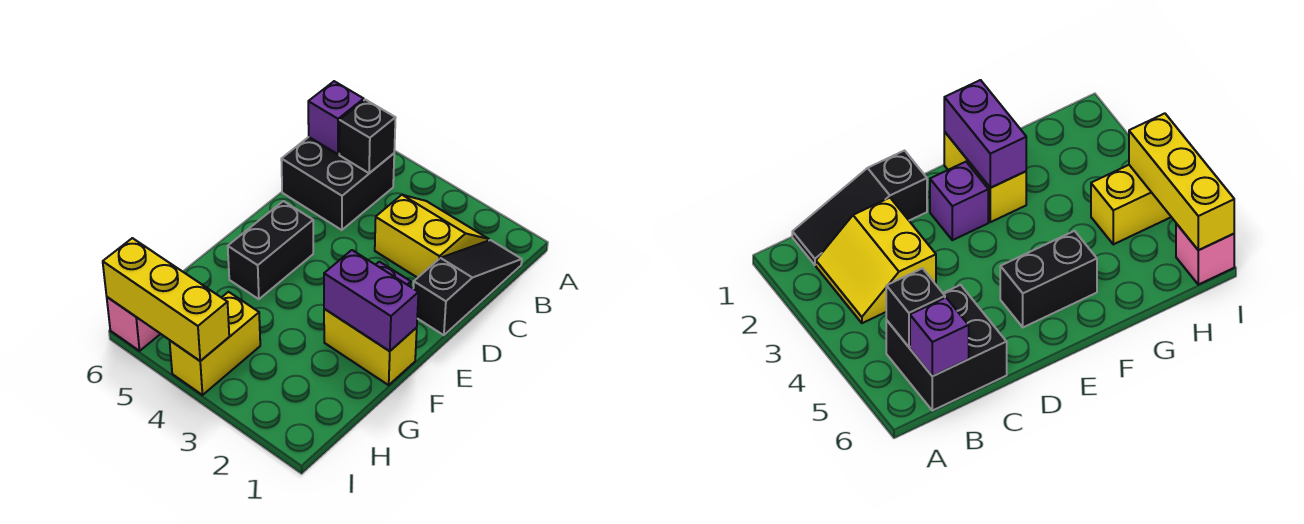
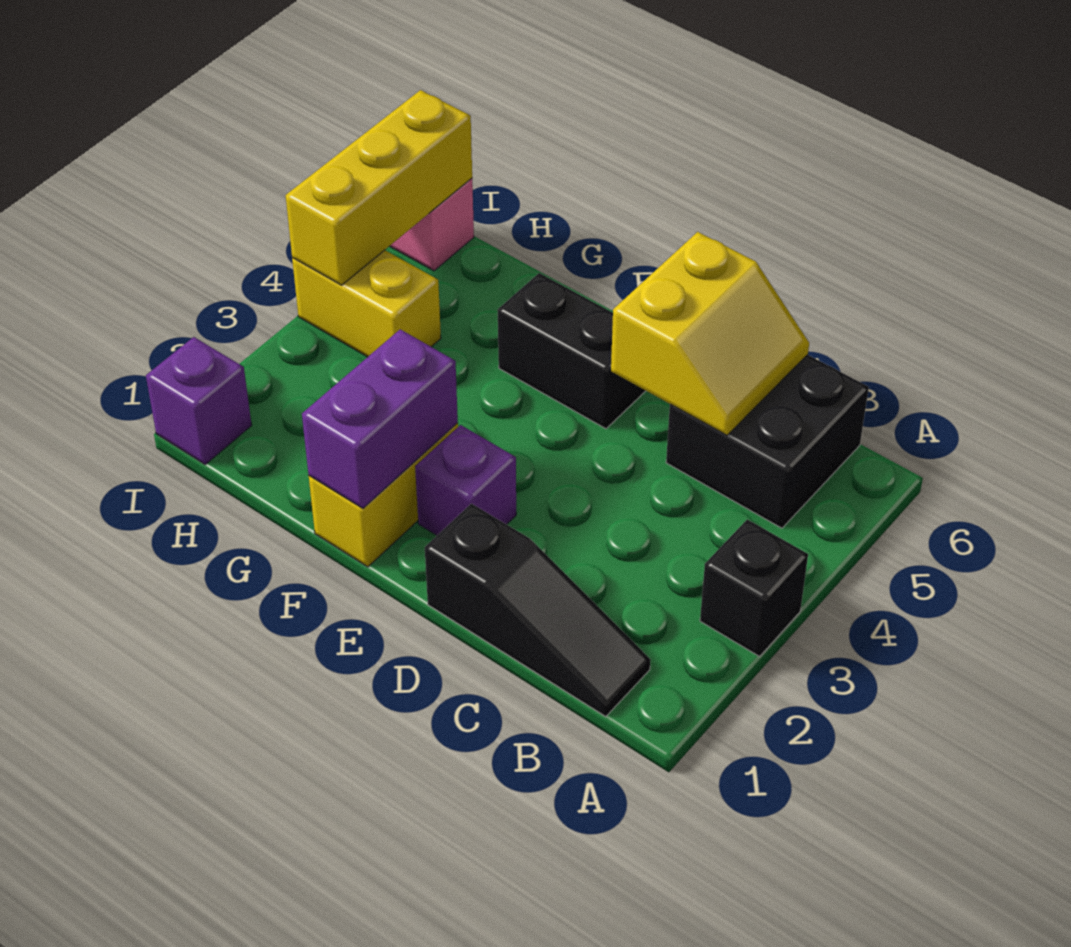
yellow slope B2:C3 level 1 top C -> yellow slope C5:D6 level 2 top D
black brick B5 level 2 -> black brick A3 level 1
purple brick B6 level 2 -> purple brick I1 level 1

